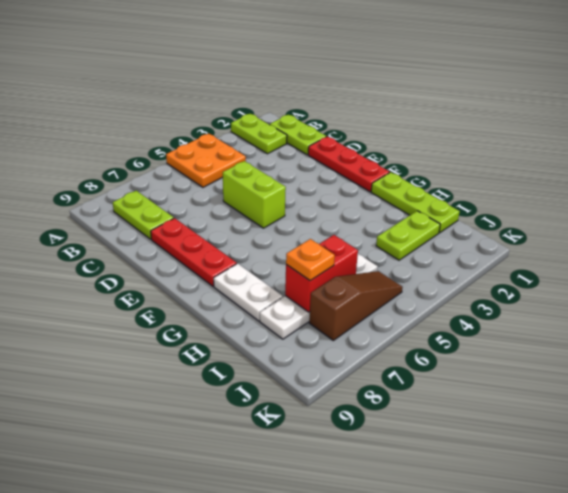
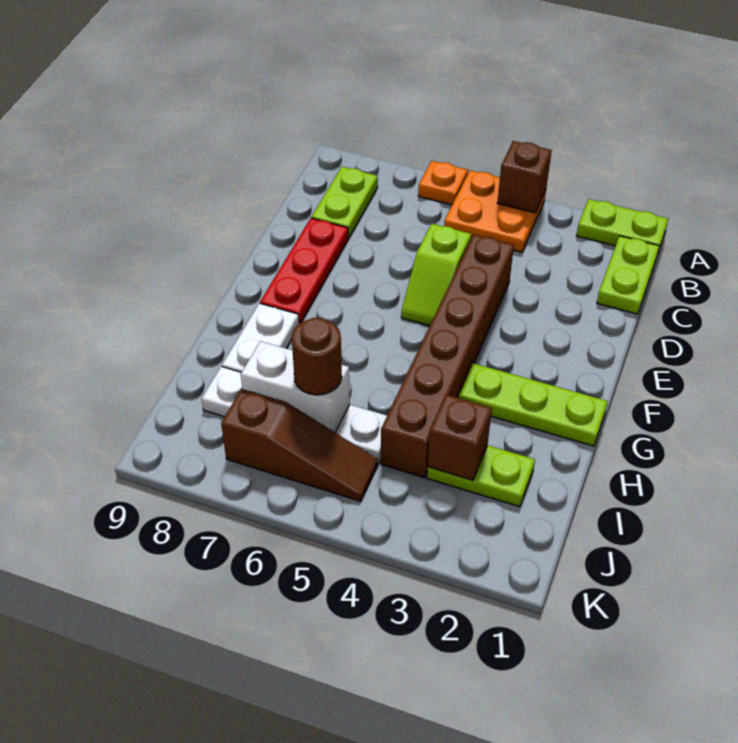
lime plate A2:B2 level 1 -> lime plate A1:A2 level 1
none -> brown brick A4 level 2
red plate D1:F1 level 1 -> none
none -> brown brick D4:I4 level 1
lime brick D5:E5 level 1 -> lime slope D5:E5 level 1 top D
lime plate G1:I1 level 1 -> lime plate G1:G3 level 1
none -> brown brick I3 level 2
red brick I6:I7 level 2 -> white brick I6:I7 level 2
none -> brown round brick I6 level 3
orange plate I7 level 3 -> orange plate A6 level 1

